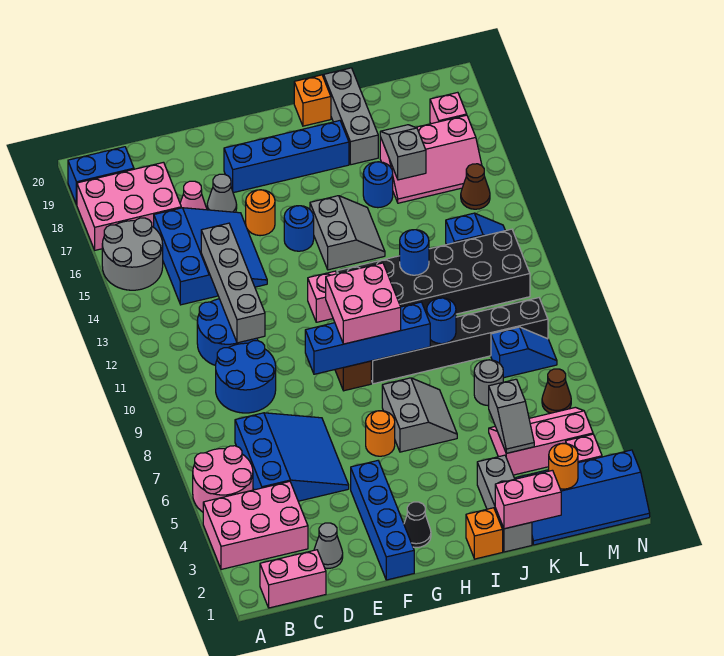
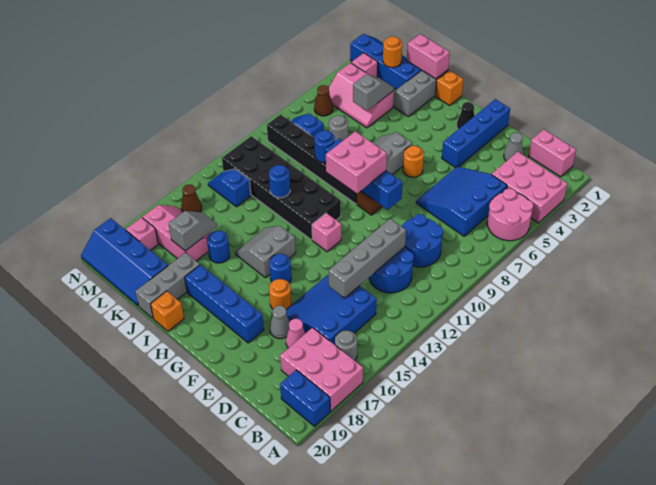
grey round brick A15:B16 level 1 -> grey round brick B16 level 1
grey slope K16:K17 level 2 top 16 -> grey slope K16:K17 level 2 top 17
none -> blue slope K19:N20 level 1 top 19

